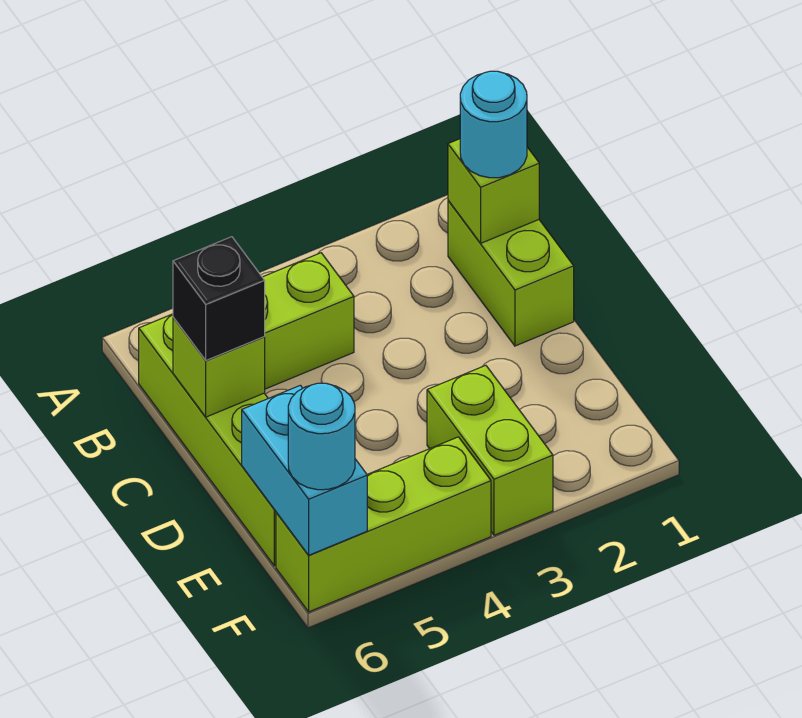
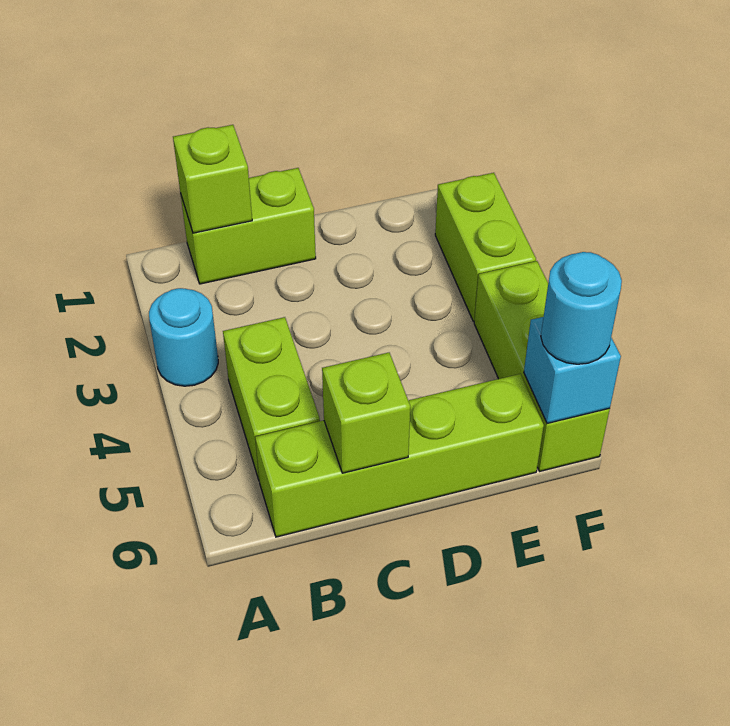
cyan round brick B1 level 3 -> cyan round brick A3 level 1
black brick C6 level 3 -> none
lime brick E3:F3 level 1 -> lime brick F2:F3 level 1
cyan brick E6:F6 level 2 -> cyan brick F6 level 2

